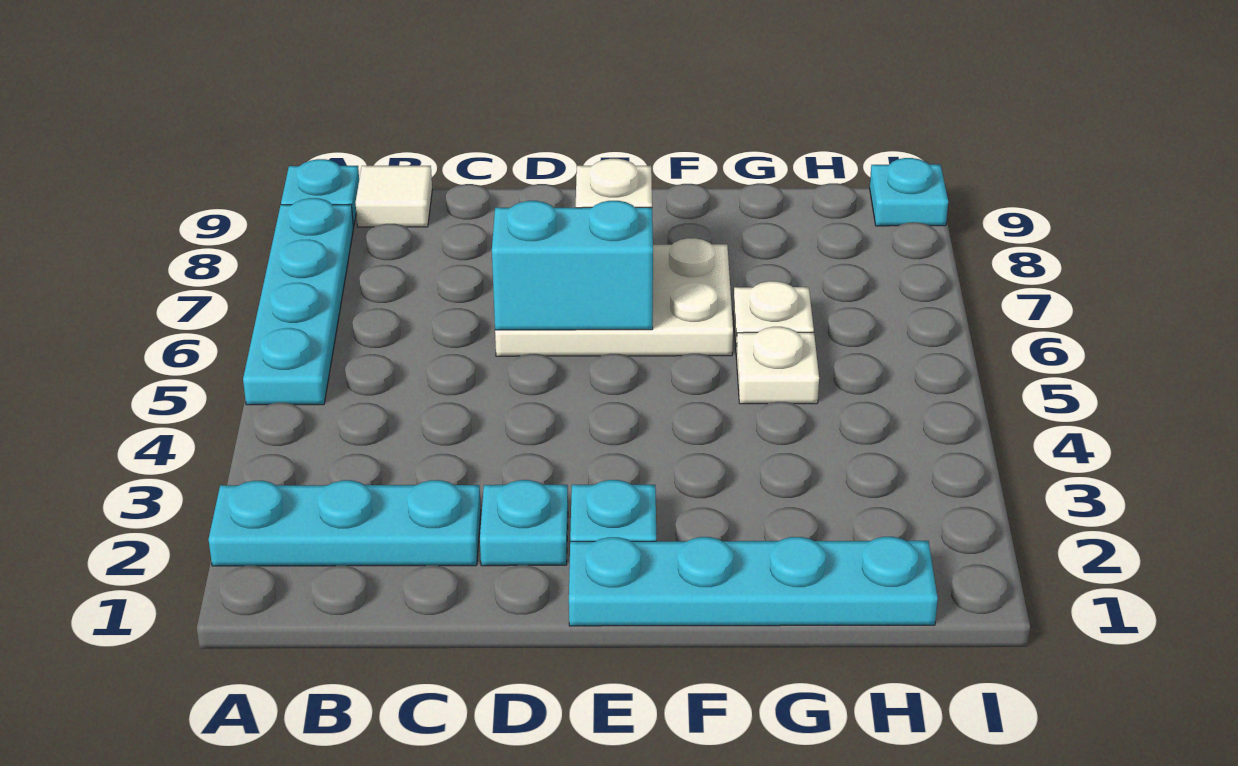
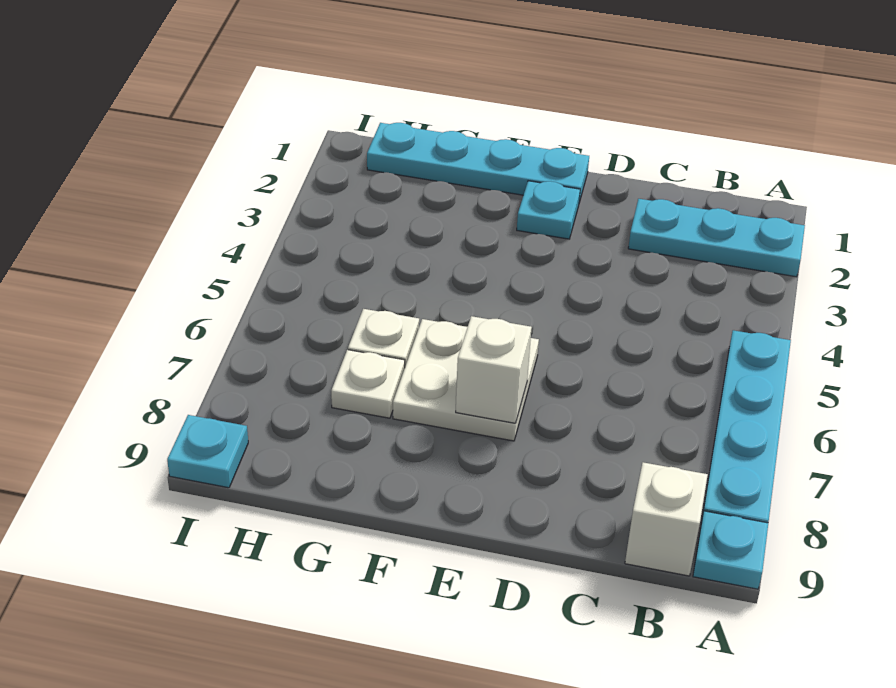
white tile B9 level 1 -> white brick B9 level 1
cyan plate D2 level 1 -> none
white plate D6:F7 level 1 -> white plate E6:F7 level 1
cyan brick D6:E6 level 2 -> none
white plate G5 level 1 -> white plate G7 level 1

